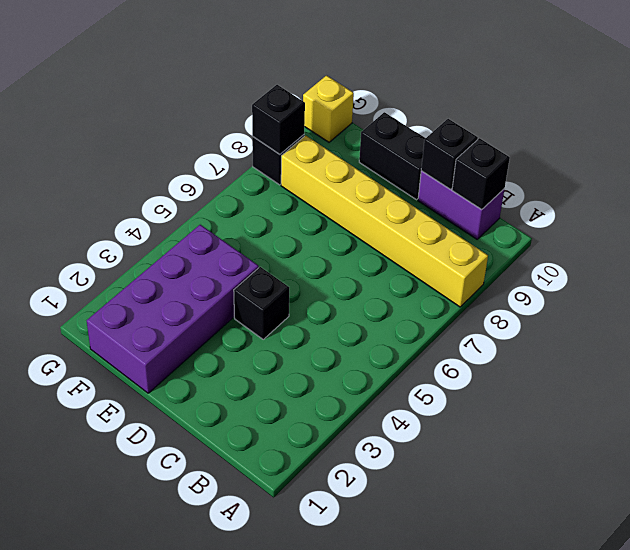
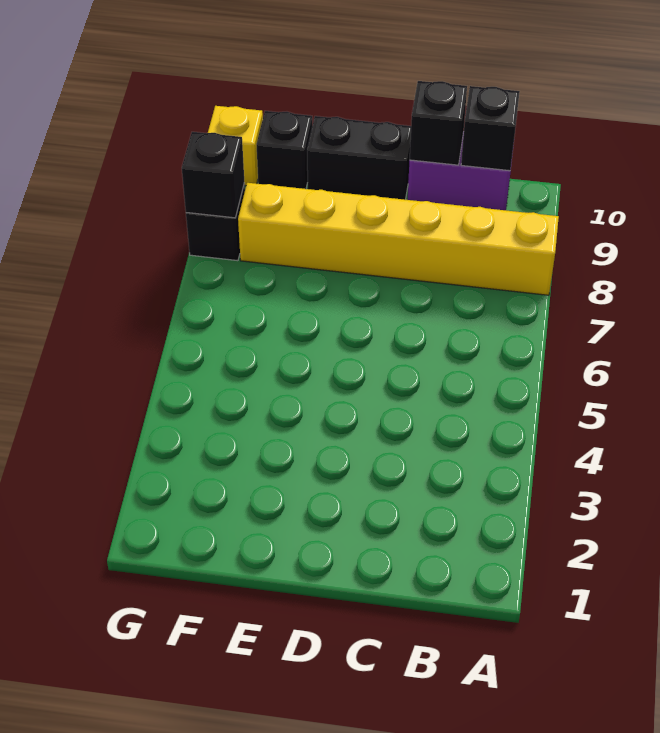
black brick D4 level 1 -> black brick F10 level 1
purple brick E1:F4 level 1 -> none

